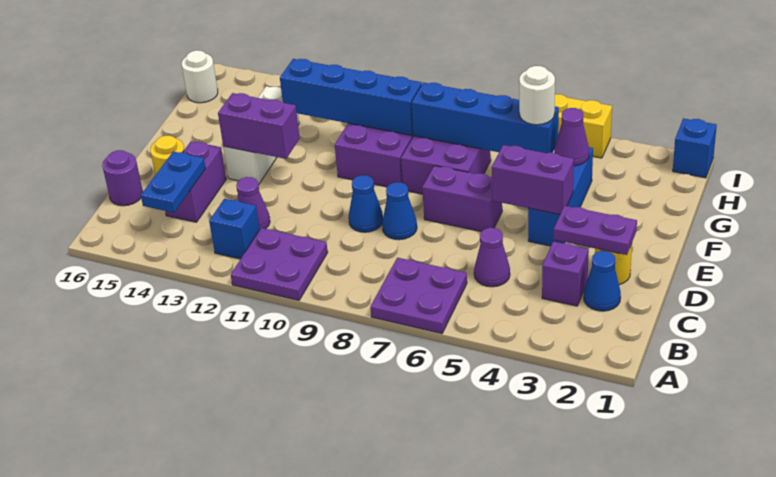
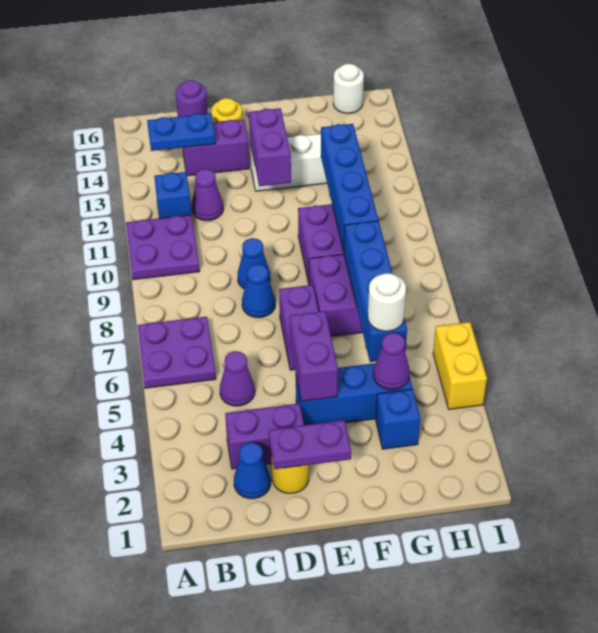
purple brick C3 level 1 -> purple brick C3:D3 level 1
purple plate D2:D3 level 2 -> purple plate D2:E2 level 2
blue brick I1 level 1 -> blue brick G3 level 1

